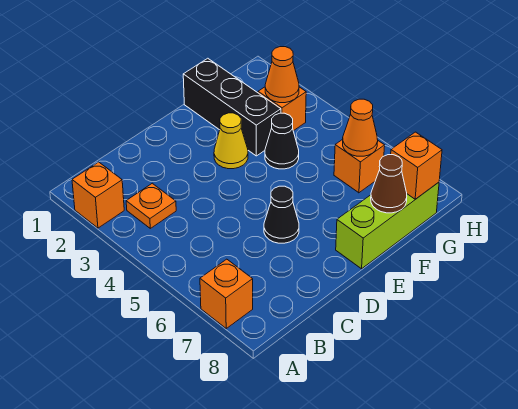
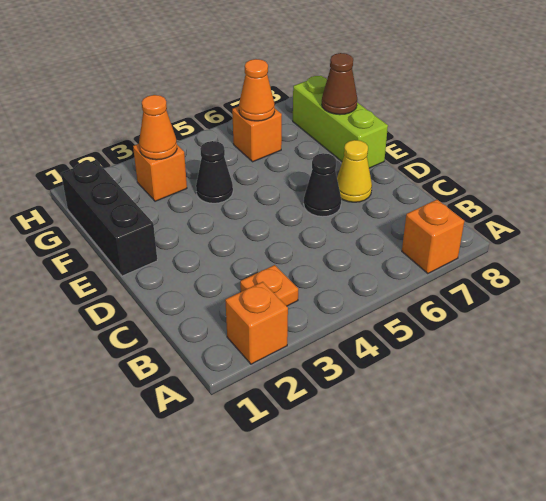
yellow cone E3 level 1 -> yellow cone D7 level 1
black brick F1:F3 level 1 -> black brick E1:G1 level 1
orange brick G8 level 2 -> none

